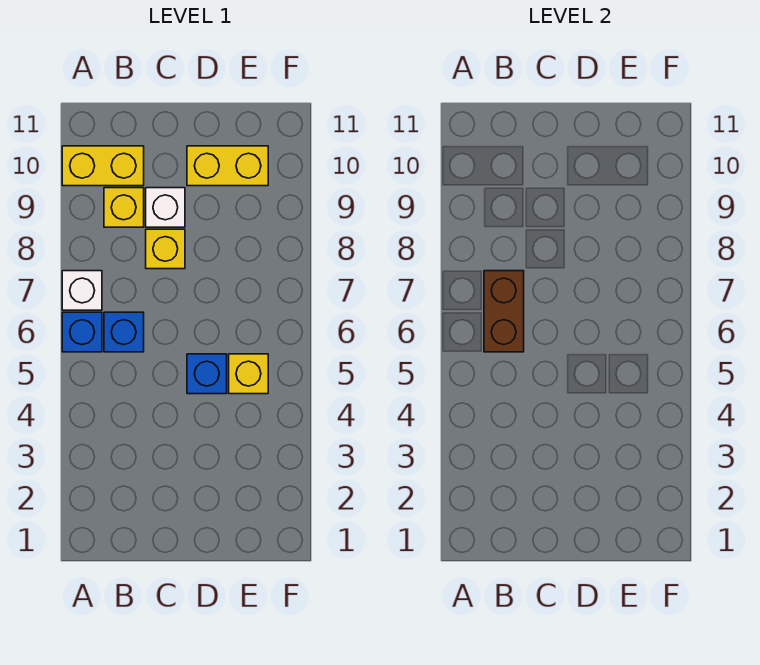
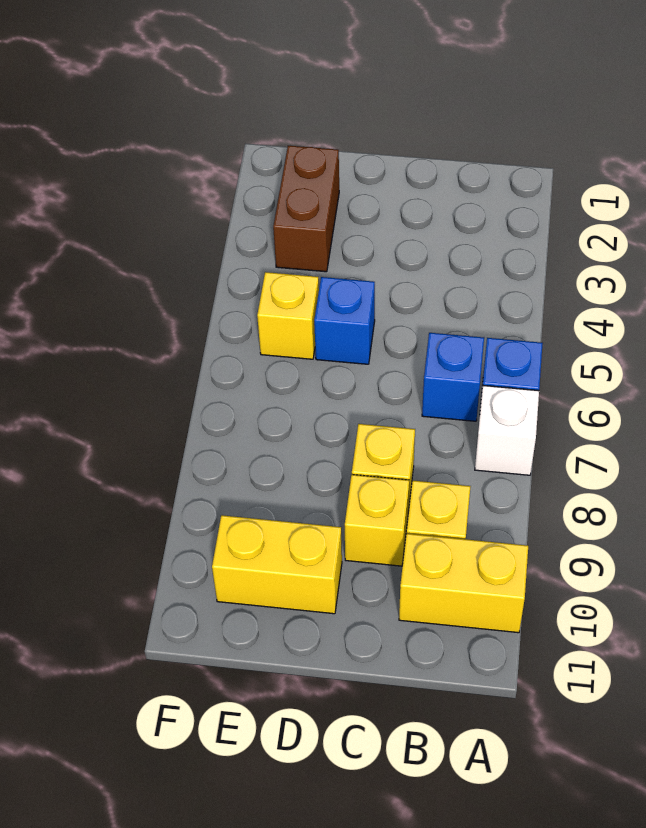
brown brick B6:B7 level 2 -> brown brick E2:E3 level 1
white brick C9 level 1 -> yellow brick C9 level 1

